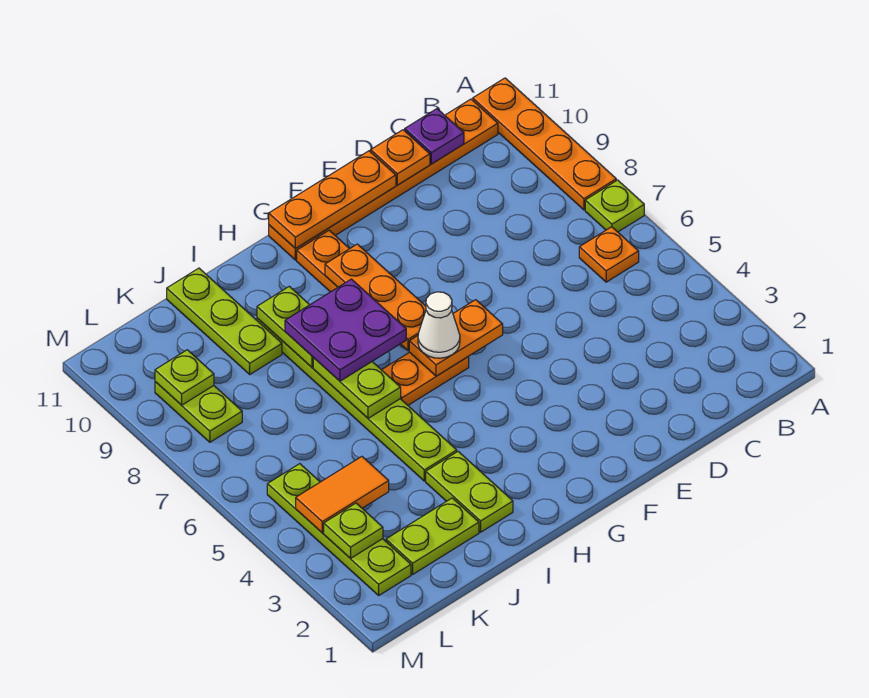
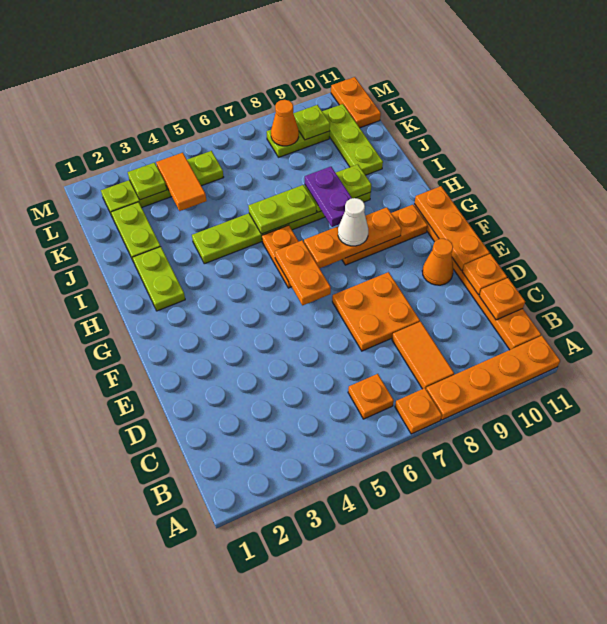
lime plate A7 level 1 -> orange plate A7 level 1
none -> orange tile B8:C8 level 1
purple plate C11 level 2 -> orange plate C11 level 2
none -> orange plate D7:E8 level 1
none -> orange cone E10 level 1
white cone G6 level 3 -> white cone G8 level 3
purple plate H7:I8 level 3 -> purple plate H8:I8 level 3
lime plate I2:I3 level 1 -> lime plate H2:I2 level 1
lime plate J9:J11 level 1 -> lime plate J10:L10 level 1
none -> orange cone L8 level 2
none -> orange plate L11:M11 level 1

